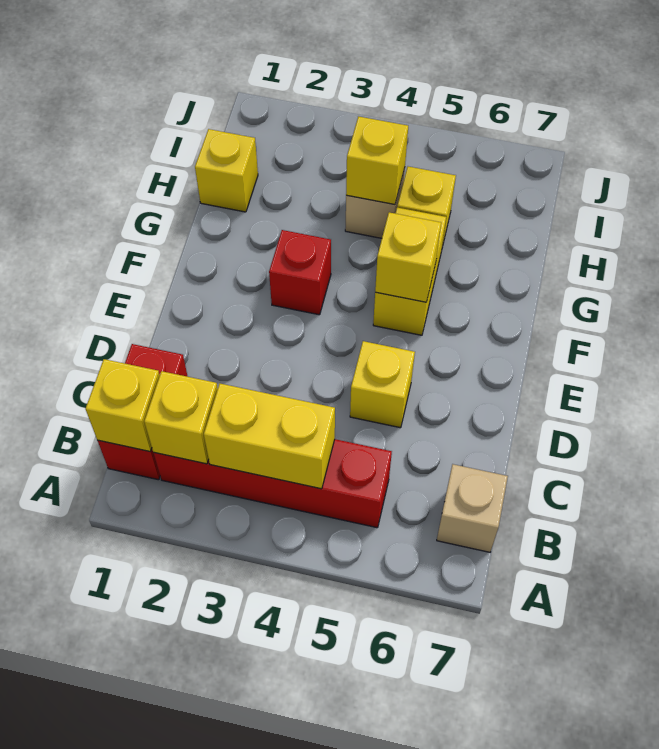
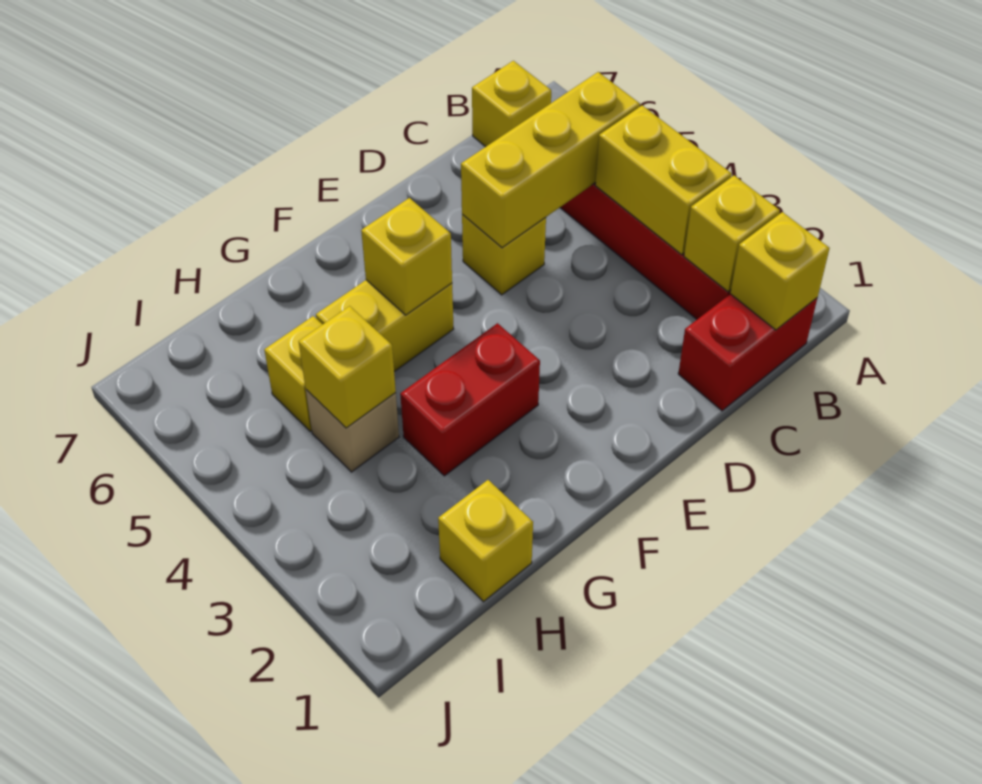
none -> yellow brick B5:D5 level 2
tan brick B7 level 1 -> yellow brick B7 level 1
red brick F3 level 1 -> red brick F3:G3 level 1

